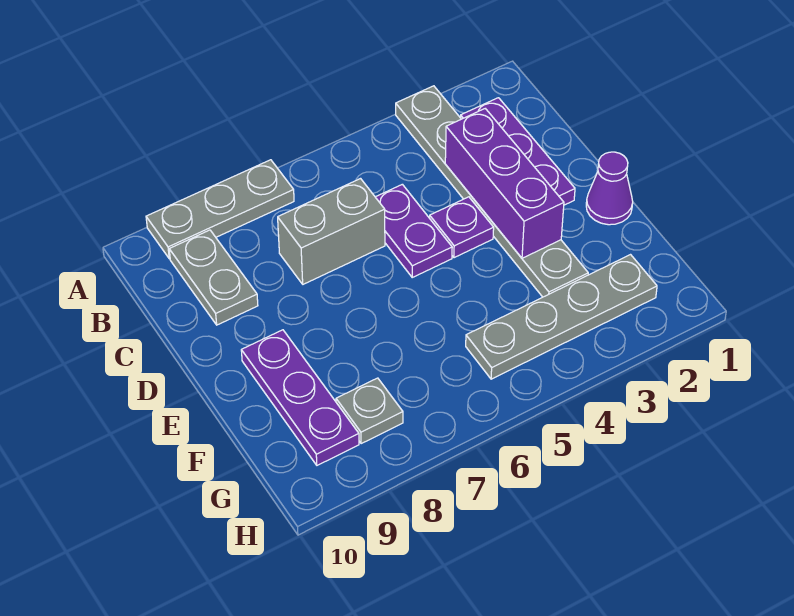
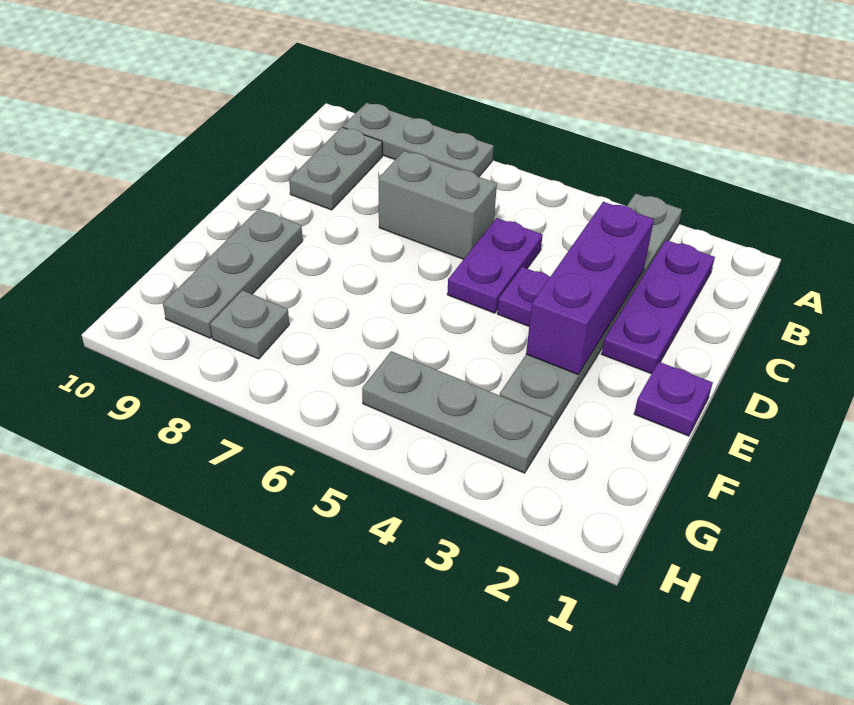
purple cone E1 level 1 -> purple plate E1 level 1
purple plate E9:G9 level 1 -> grey plate E9:G9 level 1
grey plate G2:G5 level 1 -> grey plate G3:G5 level 1

